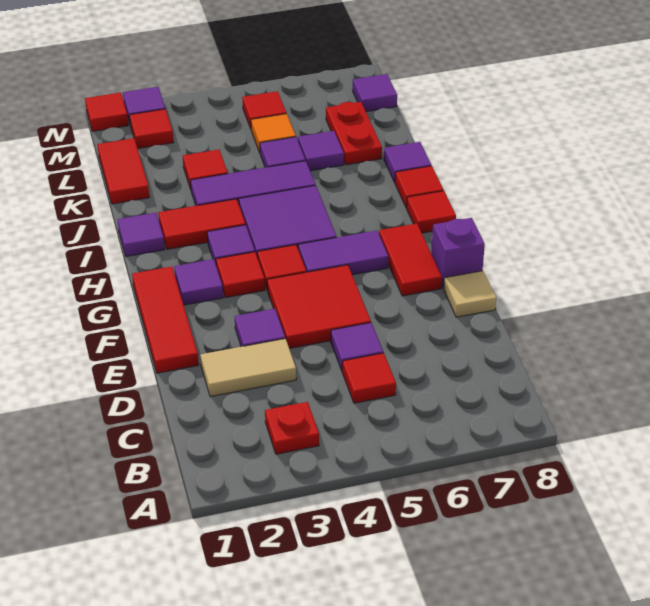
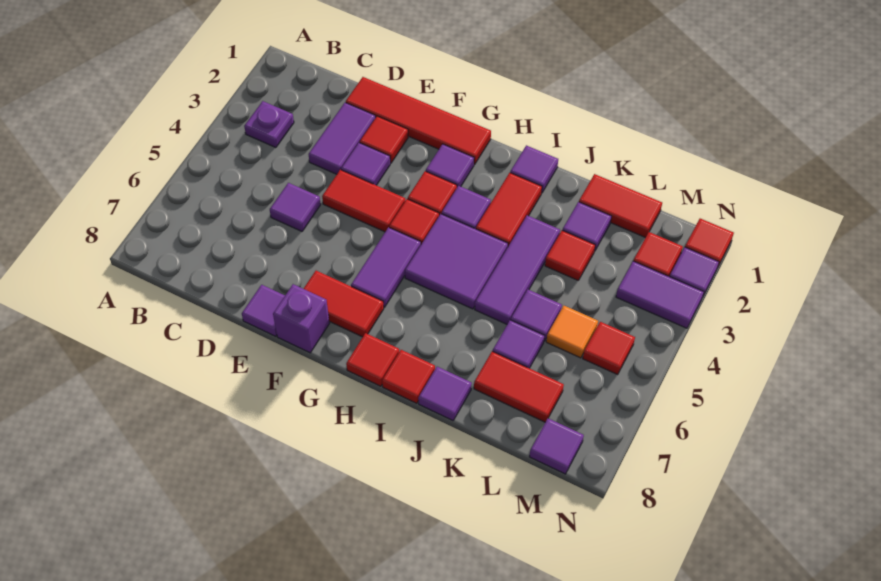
red plate B3 level 1 -> purple plate B3 level 1
red tile C5 level 1 -> red tile E2 level 1
tan tile D2:D3 level 1 -> purple tile D2:D3 level 1
red tile E1:G1 level 1 -> red tile D1:G1 level 1
red tile E4:F5 level 1 -> red tile E4:F4 level 1
tan tile E8 level 1 -> purple tile E8 level 1
none -> purple tile K2 level 1
red plate K7:L7 level 1 -> red tile K7:L7 level 1
none -> purple tile M3:N3 level 1

